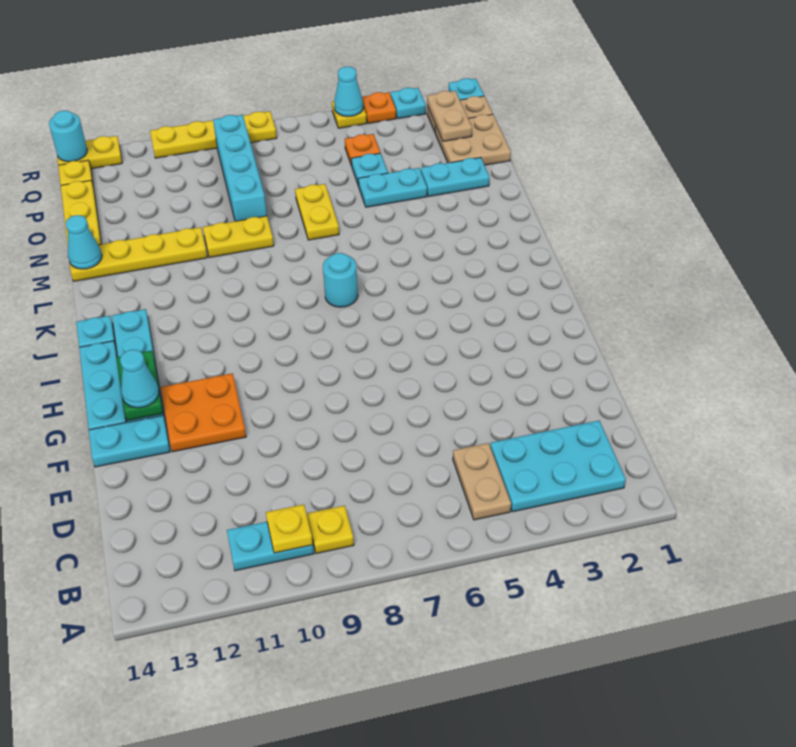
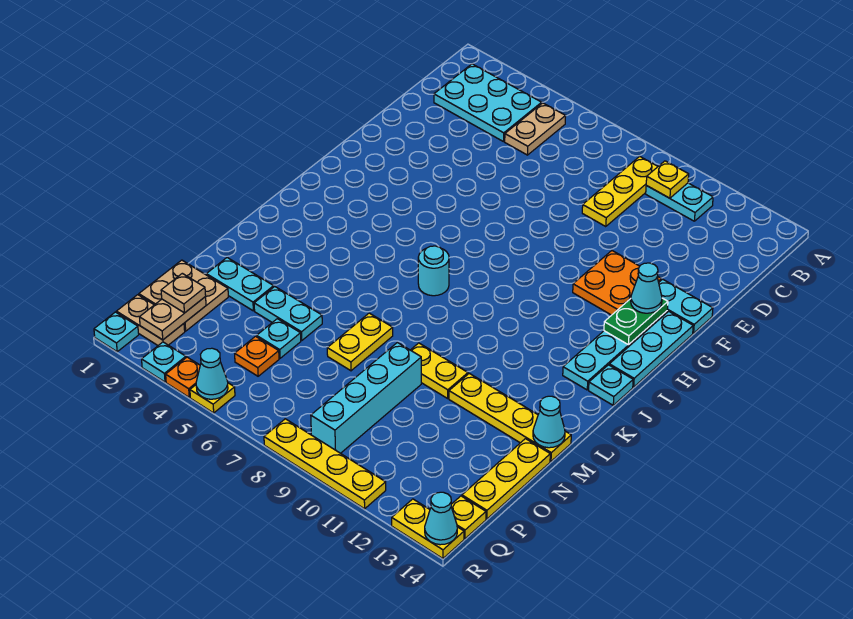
yellow plate B9 level 1 -> yellow plate B9:D9 level 1
none -> tan plate P2 level 3
cyan round brick R14 level 2 -> cyan cone R14 level 2

